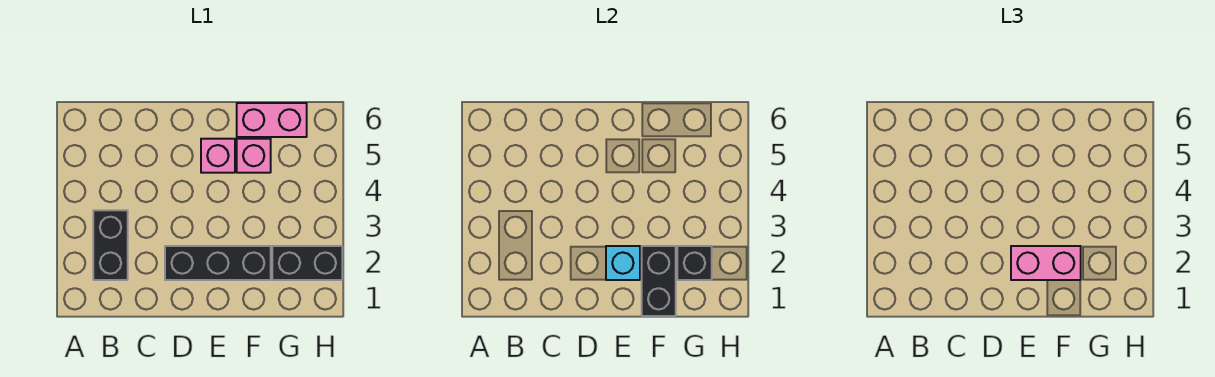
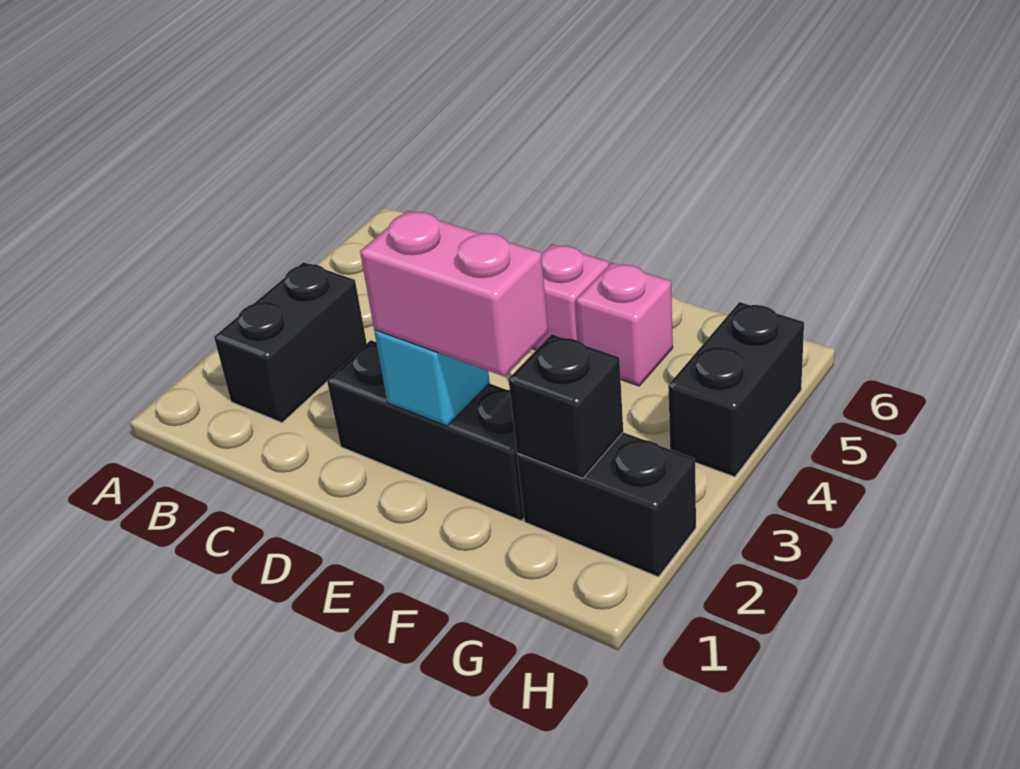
black brick F1:F2 level 2 -> black brick H4:H5 level 1
pink brick F6:G6 level 1 -> none

